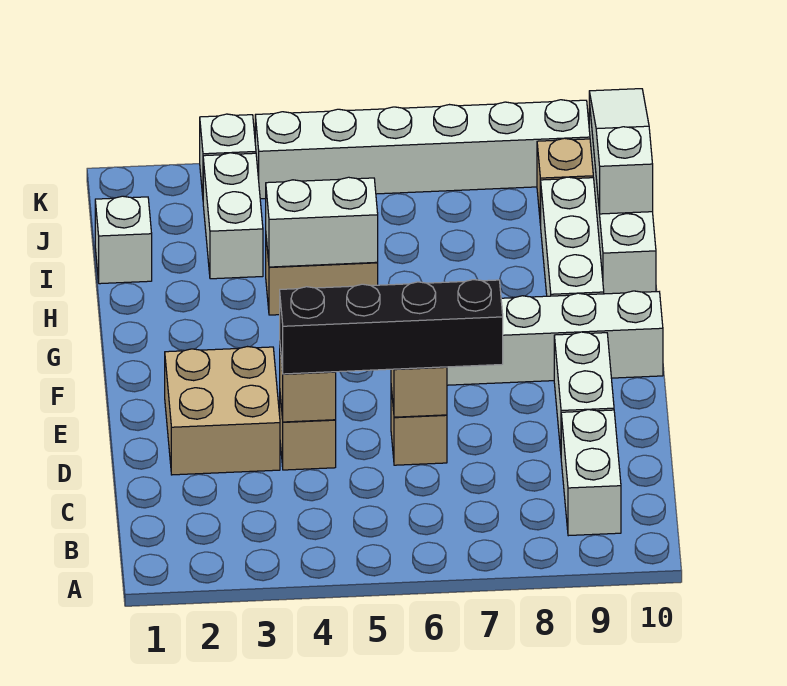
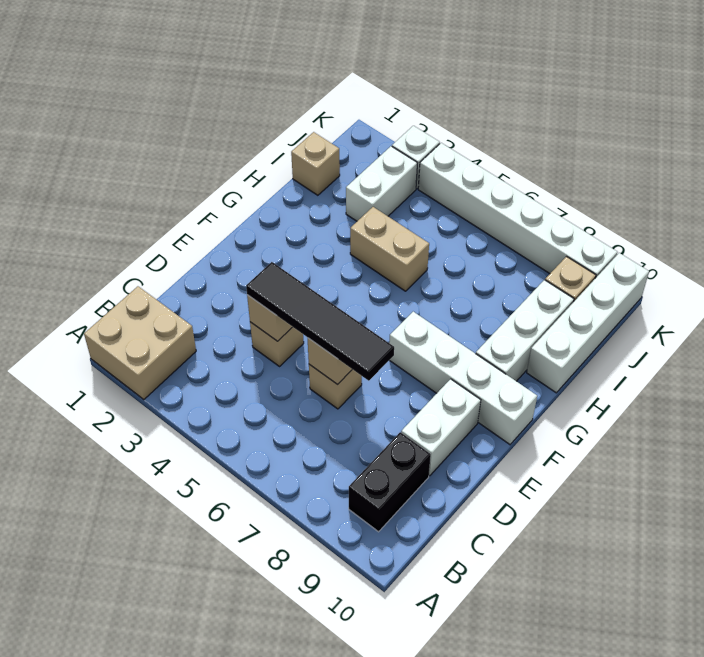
white brick B9:C9 level 1 -> black brick B9:C9 level 1
tan brick D2:E3 level 1 -> tan brick A1:B2 level 1
black brick D4:D7 level 3 -> black tile D4:D7 level 3
white brick H4:H5 level 2 -> none
white brick I1 level 1 -> tan brick I1 level 1
white slope I10:K10 level 2 top I -> none

